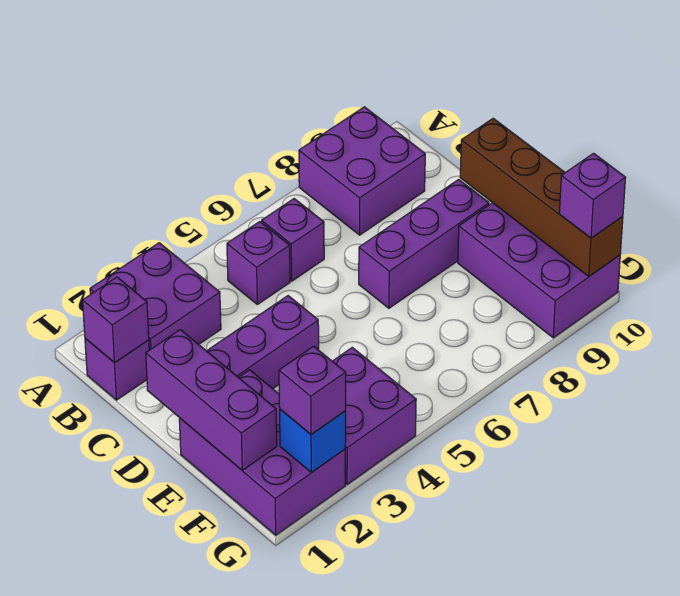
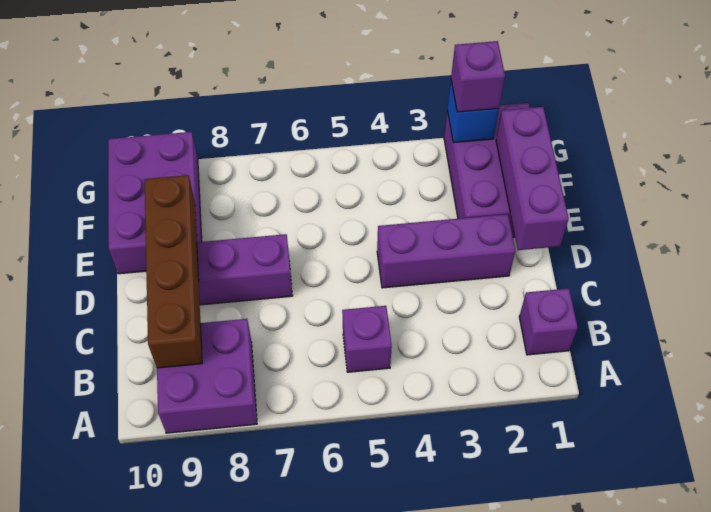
purple brick A2:B3 level 1 -> none
purple brick B1 level 2 -> none
purple brick B6 level 1 -> none
brown brick D10:G10 level 2 -> brown brick B9:E9 level 2
purple brick F3:G4 level 1 -> none
purple brick G10 level 3 -> none

